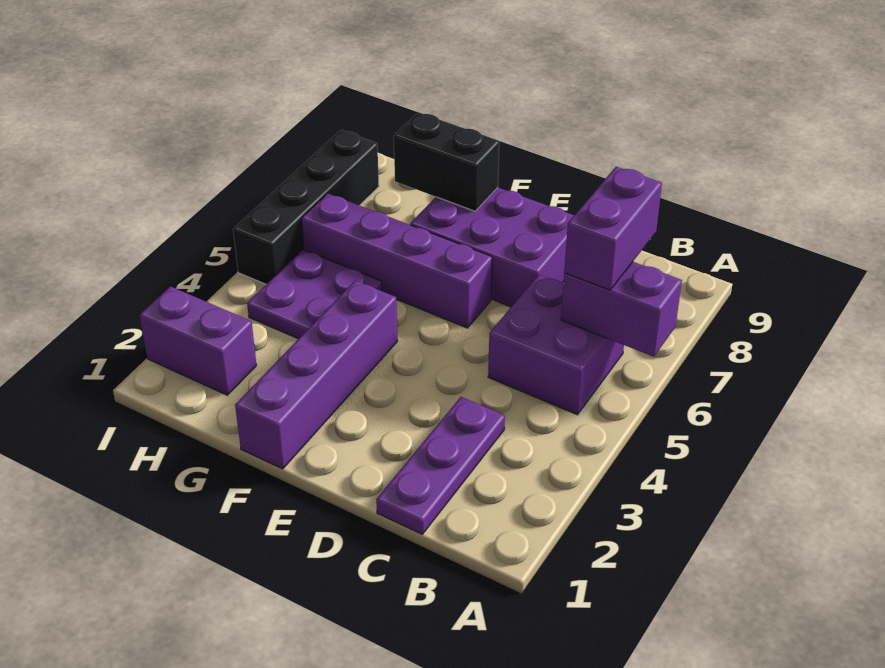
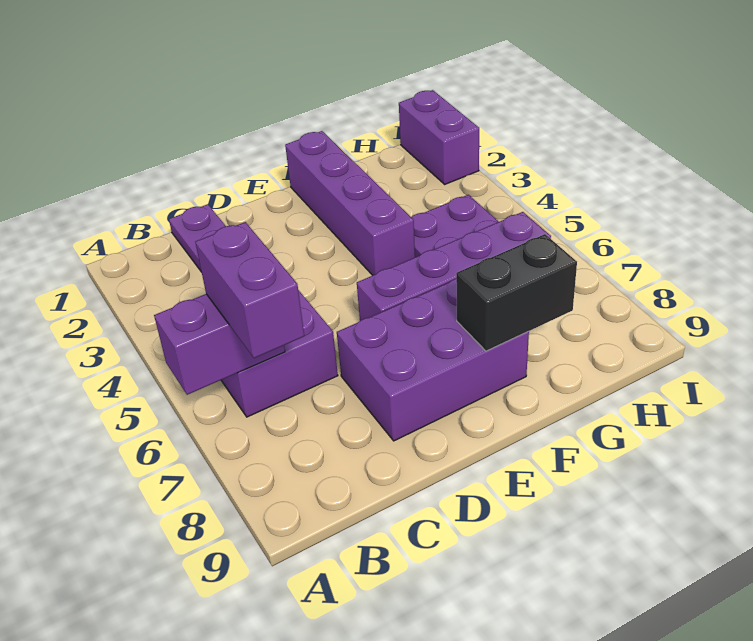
purple brick H2:I2 level 1 -> purple brick I1:I2 level 1
black brick I5:I8 level 1 -> none

